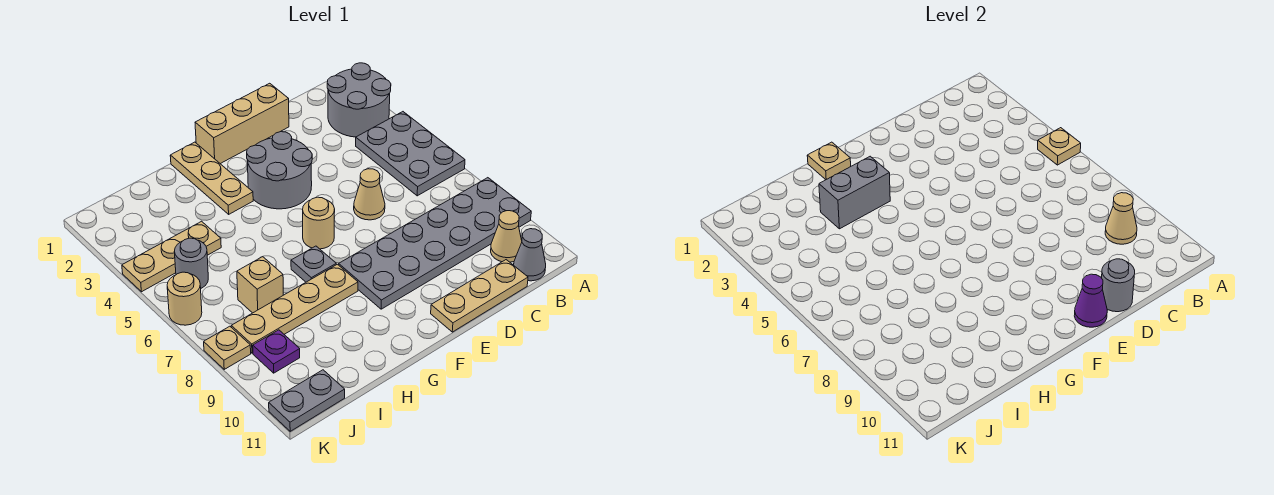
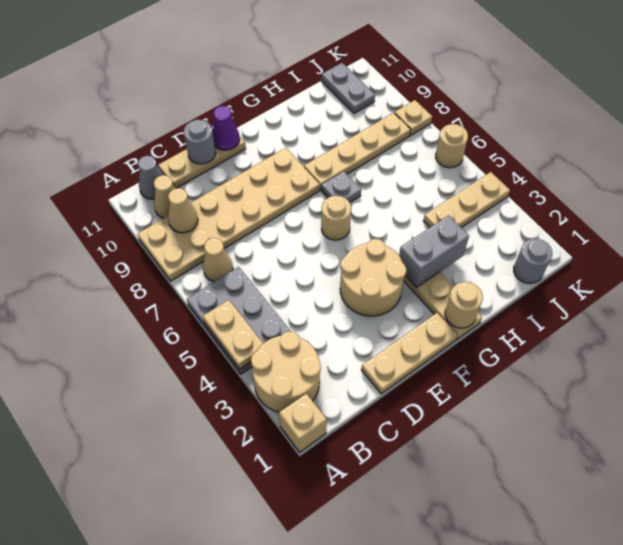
grey round brick A2:B3 level 1 -> tan round brick A2:B3 level 1
tan plate A5 level 2 -> tan plate A4:A5 level 2
grey plate A8:F9 level 1 -> tan plate A8:F9 level 1
tan brick D1:F1 level 1 -> tan plate D1:F1 level 1
tan cone D6 level 1 -> tan cone B7 level 1
grey round brick E3:F4 level 1 -> tan round brick E3:F4 level 1
tan plate G1 level 2 -> tan round brick G1 level 2
tan brick I7 level 1 -> tan brick A1 level 1
grey round brick J5 level 1 -> grey round brick J1 level 1
purple plate J9 level 1 -> none
grey plate J11:K11 level 1 -> grey plate J10:J11 level 1

